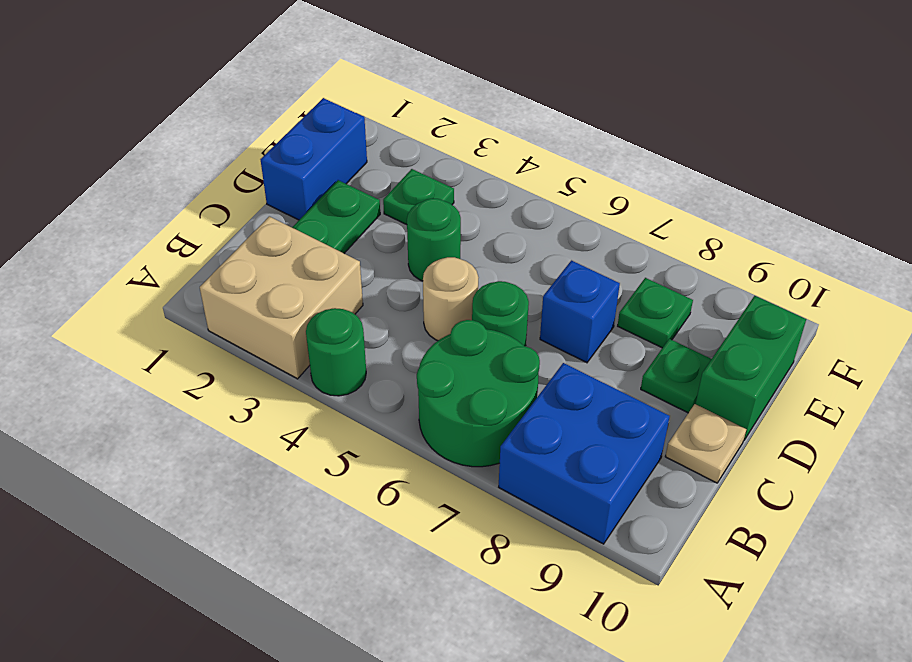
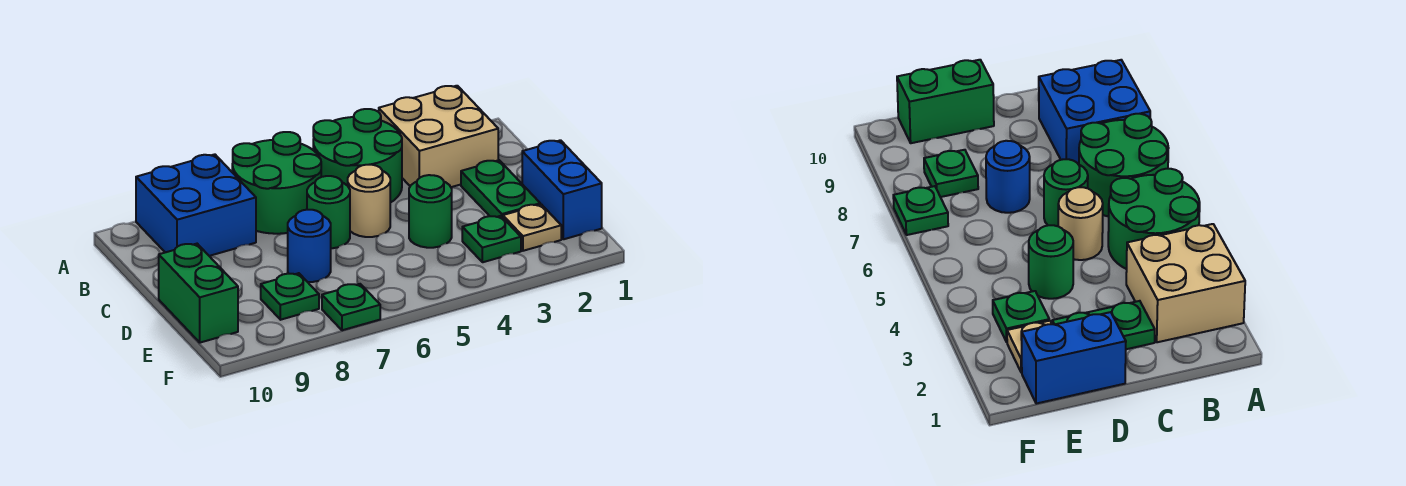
green round brick A4 level 1 -> green round brick A4:B5 level 1
tan plate C10 level 1 -> tan plate E2 level 1
blue brick D7 level 1 -> blue round brick D7 level 1
green plate D9 level 1 -> green plate F7 level 1

